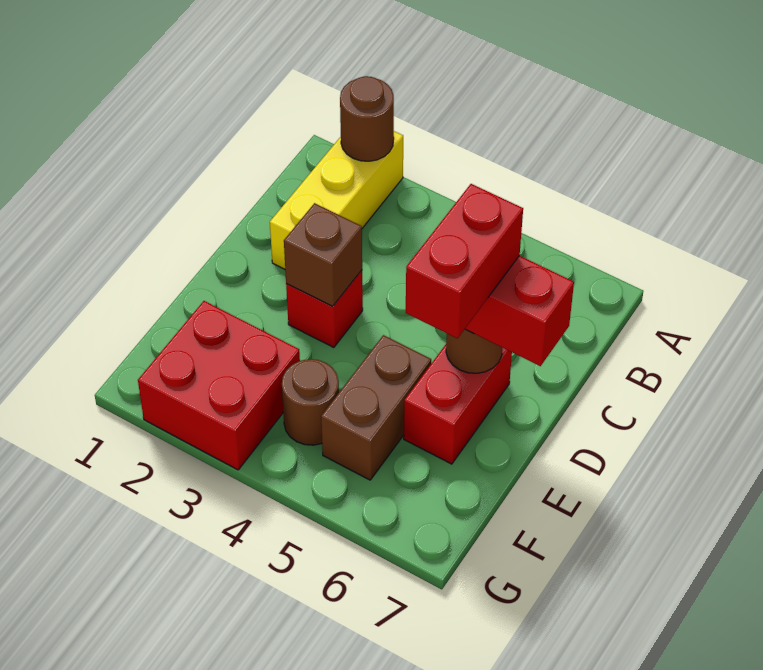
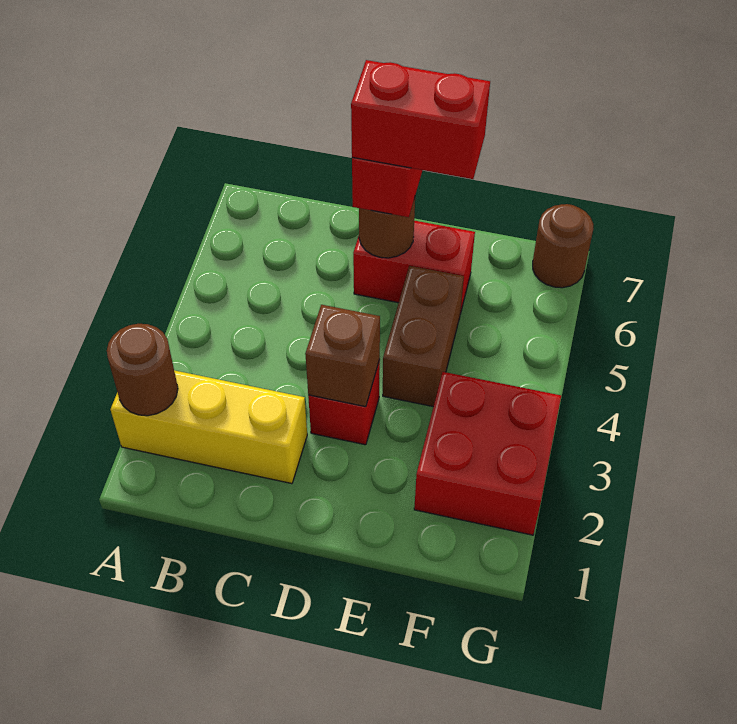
brown brick E5:F5 level 1 -> brown brick E4:E5 level 1
brown round brick F4 level 1 -> brown round brick G7 level 1

